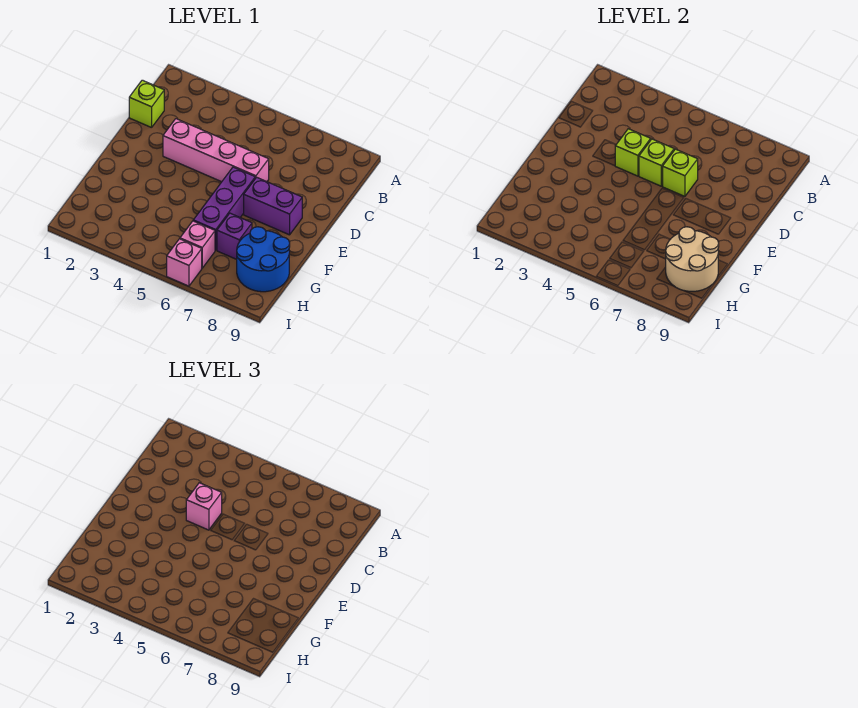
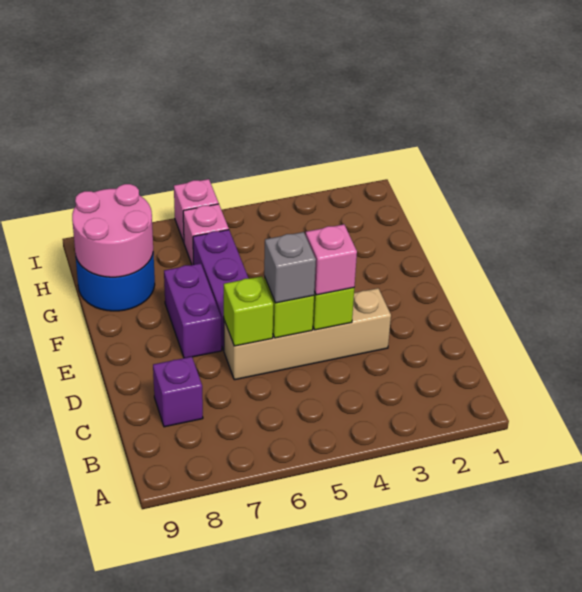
lime brick C1 level 1 -> none
pink brick D3:D6 level 1 -> tan brick D3:D6 level 1
none -> grey brick D5 level 3
purple brick E7:E8 level 1 -> purple brick E7:F7 level 1
purple brick G7 level 1 -> purple brick C8 level 1
tan round brick G8:H9 level 2 -> pink round brick G8:H9 level 2

